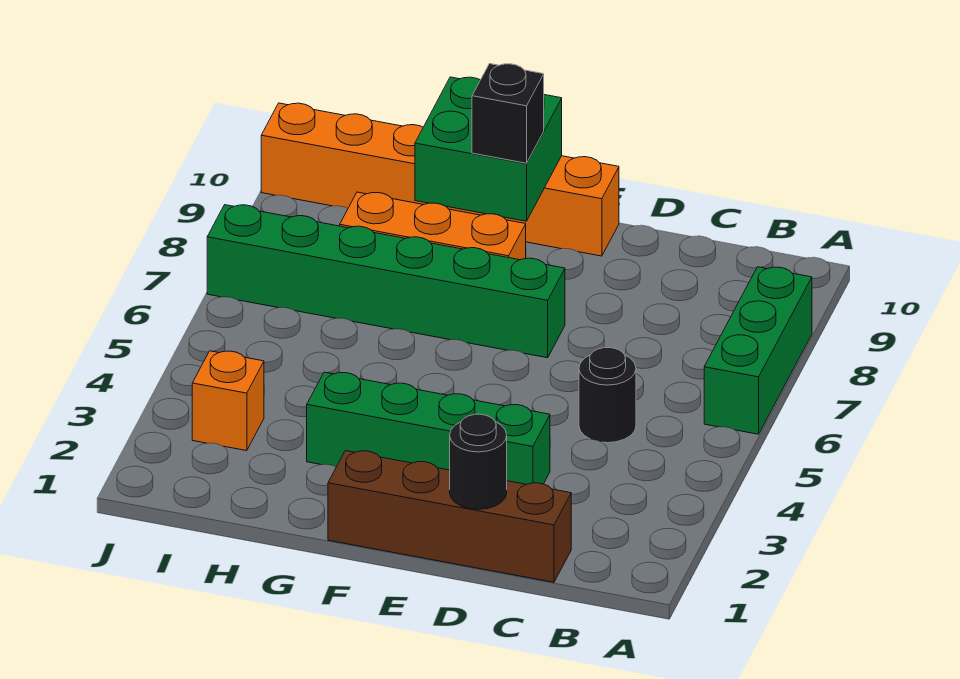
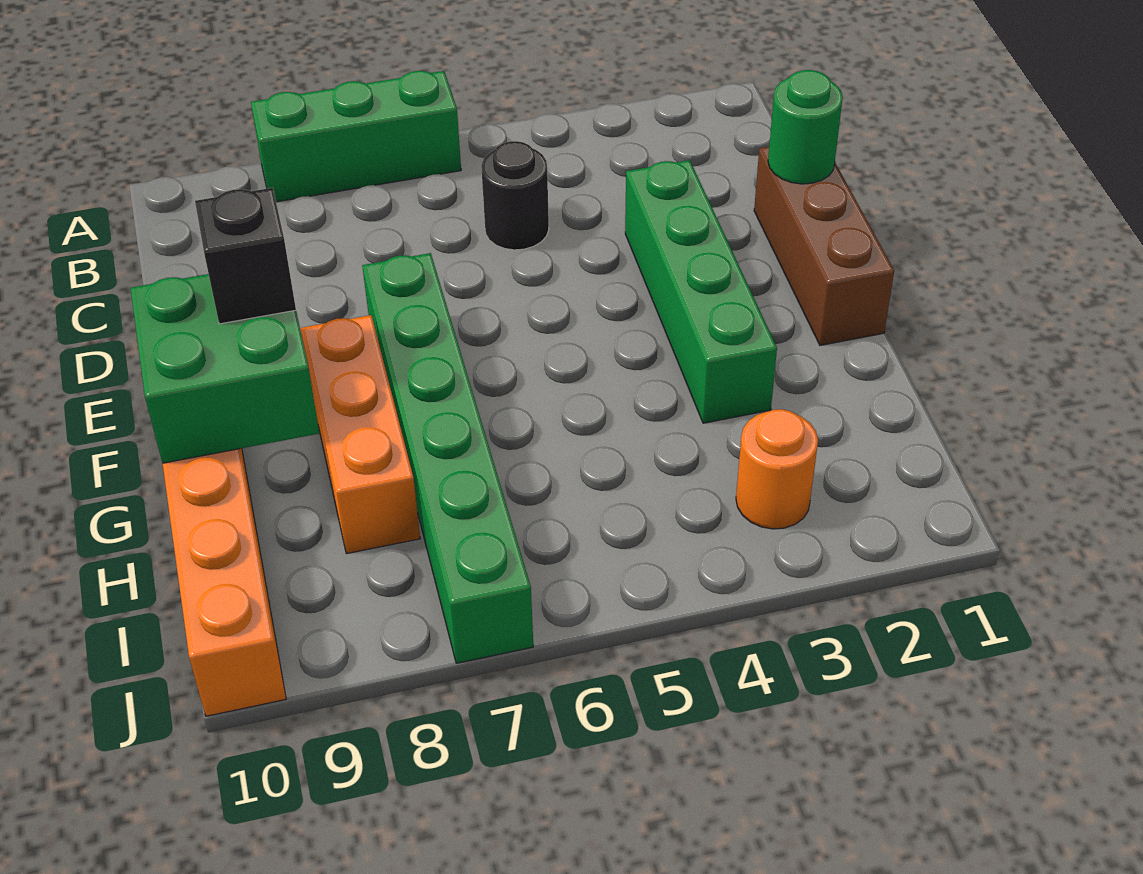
brown brick C1:F1 level 1 -> brown brick D1:F1 level 1
black round brick D1 level 2 -> green round brick D1 level 2
orange brick I3 level 1 -> orange round brick I3 level 1

